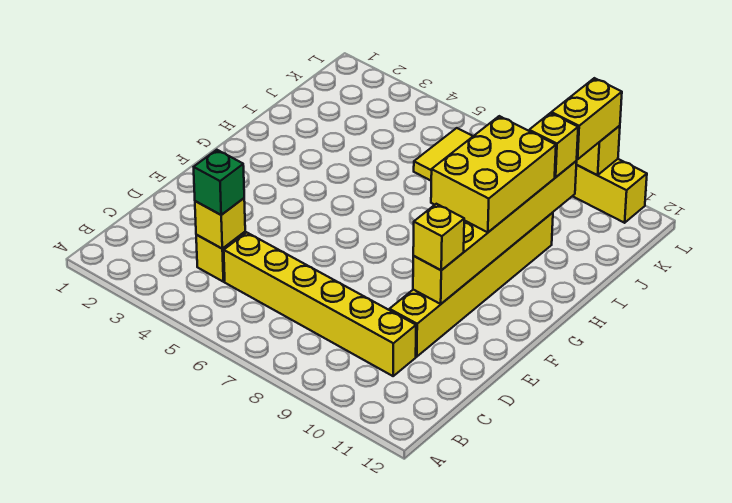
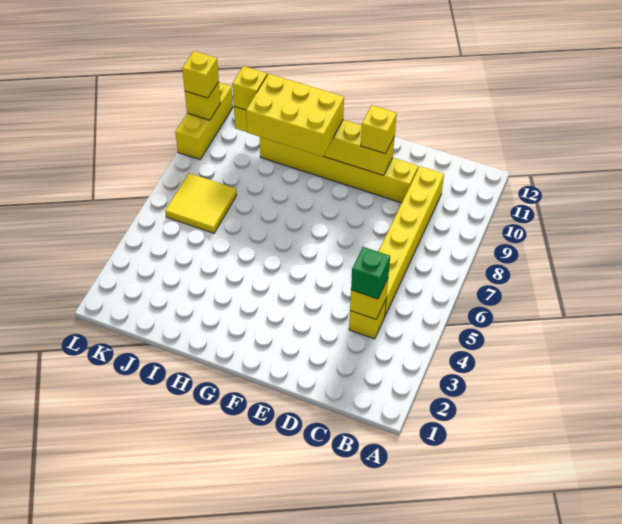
yellow brick K10:L10 level 3 -> yellow brick L10 level 3

